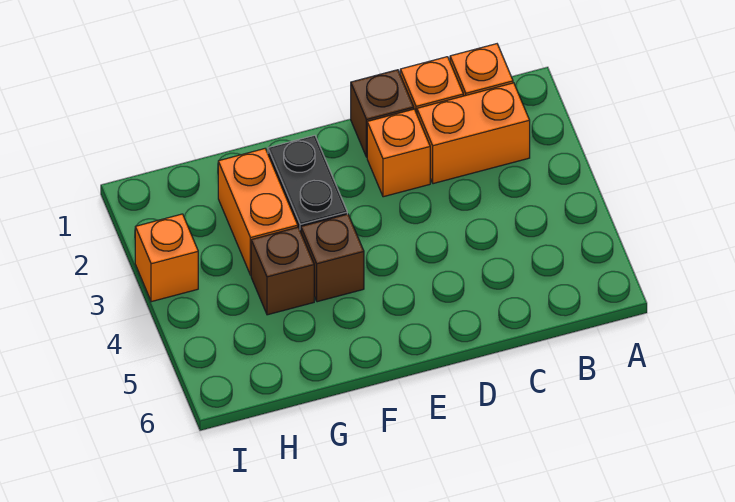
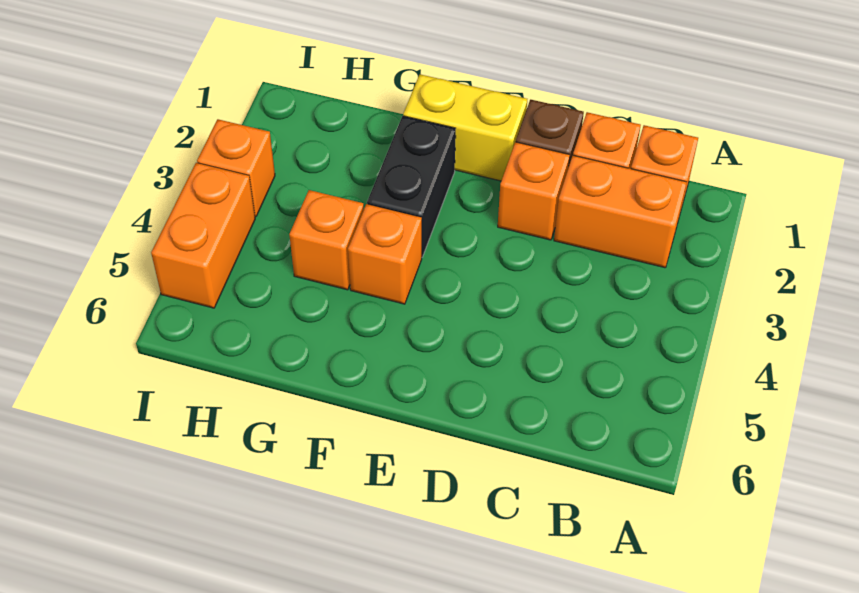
none -> yellow brick E1:F1 level 1
brown brick F4 level 1 -> orange brick F4 level 1
orange brick G2:G3 level 1 -> orange brick I4:I5 level 1
brown brick G4 level 1 -> orange brick G4 level 1

